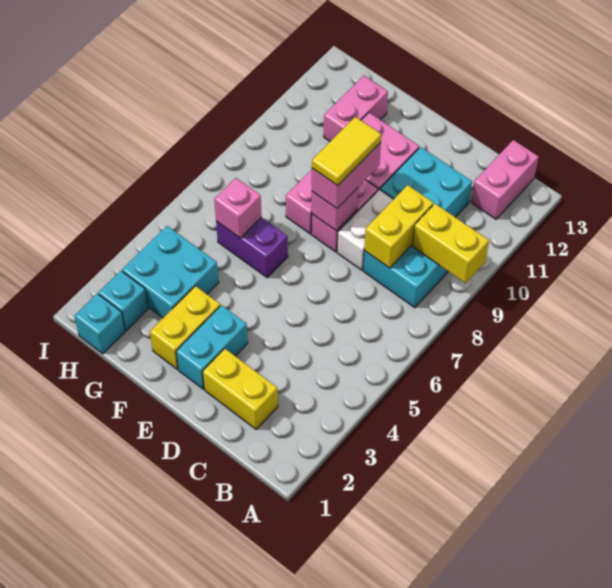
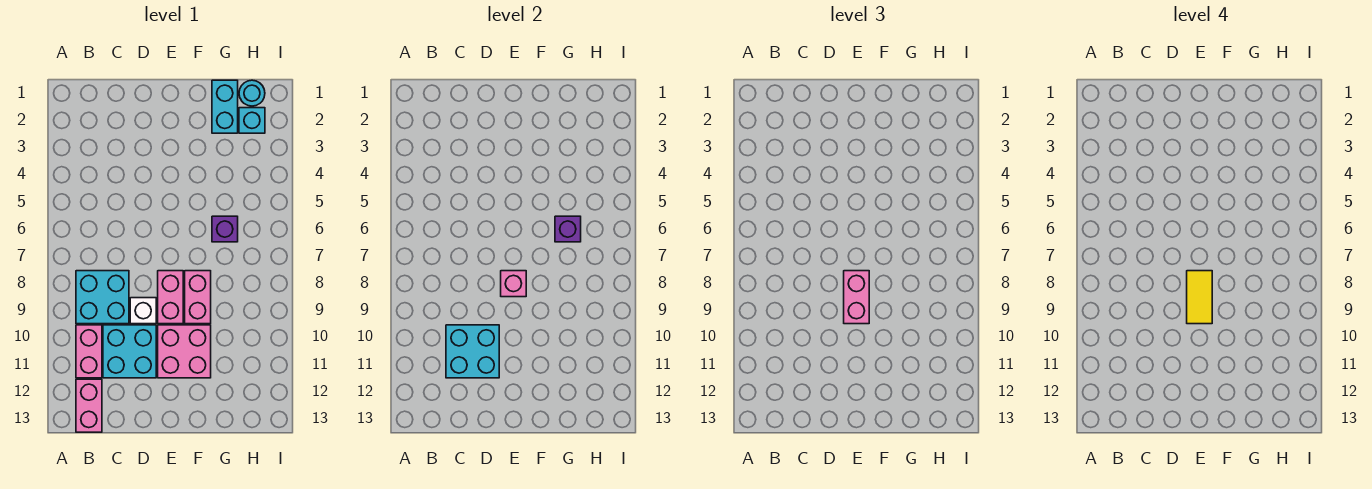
yellow brick A9:B9 level 2 -> none
yellow brick C2:D2 level 1 -> none
yellow brick C8:C9 level 2 -> none
white brick D8:D9 level 1 -> white brick D9 level 1
cyan brick E2:E3 level 1 -> cyan brick G1:G2 level 1
yellow brick F2:F3 level 1 -> none
purple brick F6:G6 level 1 -> purple brick G6 level 1
cyan brick G3:H4 level 1 -> cyan brick C10:D11 level 2
pink brick G6 level 2 -> purple brick G6 level 2
pink brick G11:G12 level 1 -> pink brick B10:B11 level 1
cyan brick H1 level 1 -> cyan round brick H1 level 1

